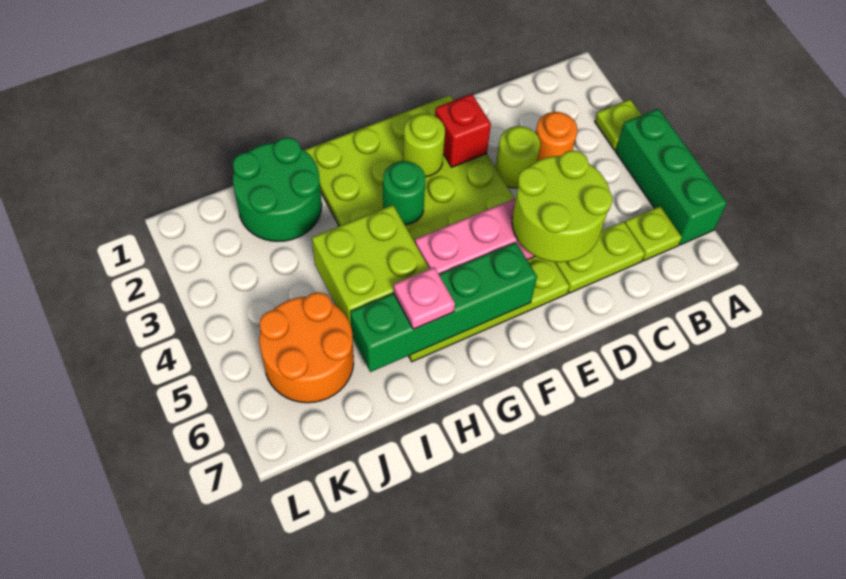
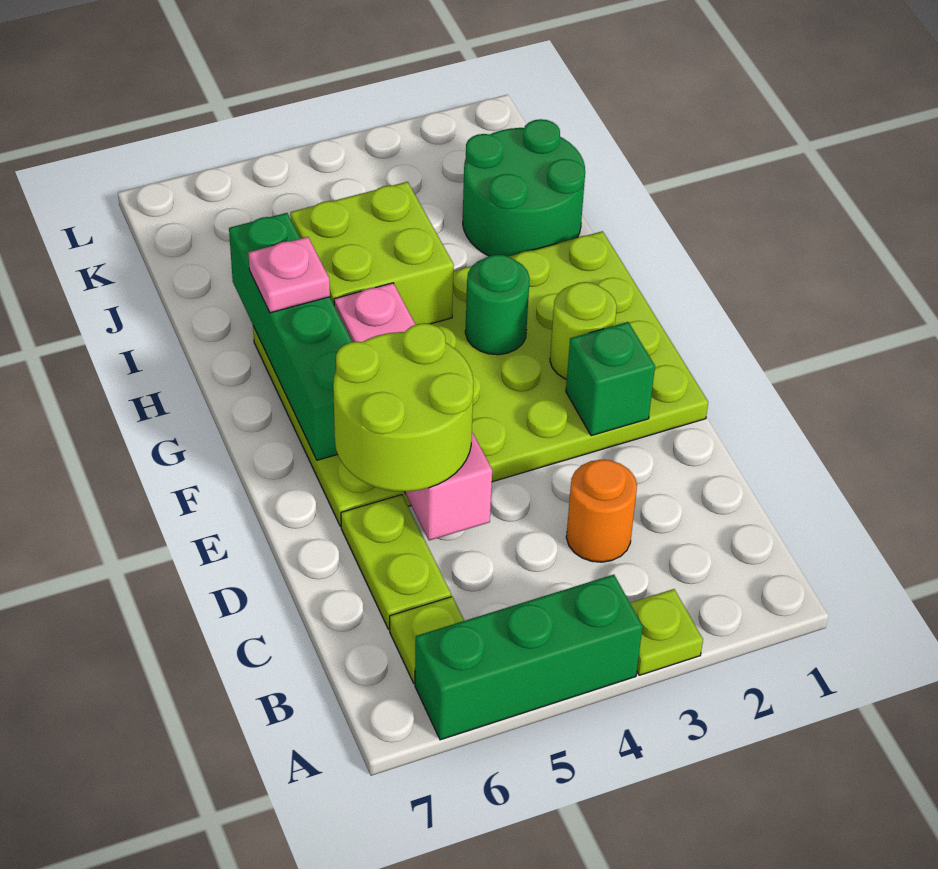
lime round brick D3 level 1 -> none
red brick E2 level 2 -> green brick E2 level 2
orange round brick J5:K6 level 1 -> none

